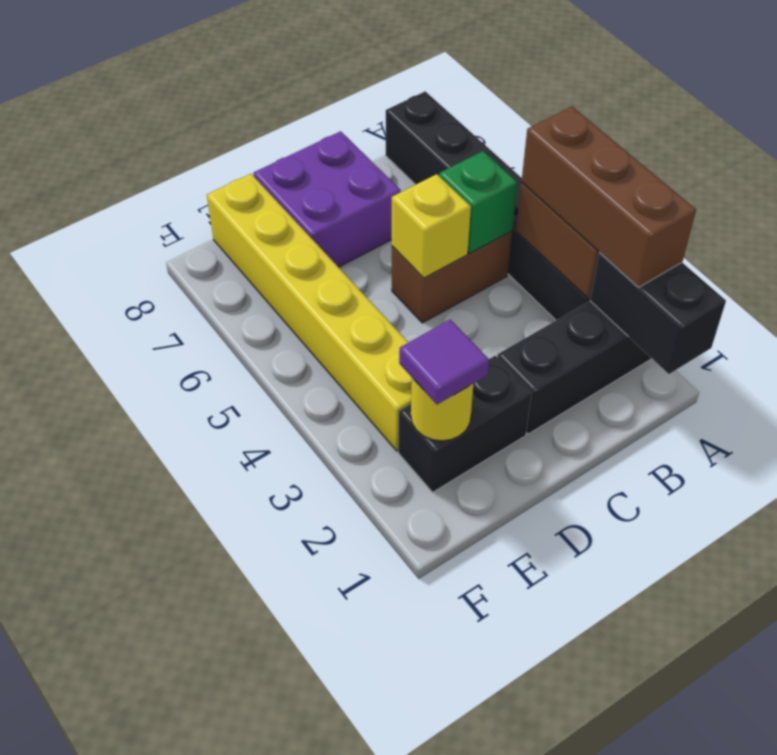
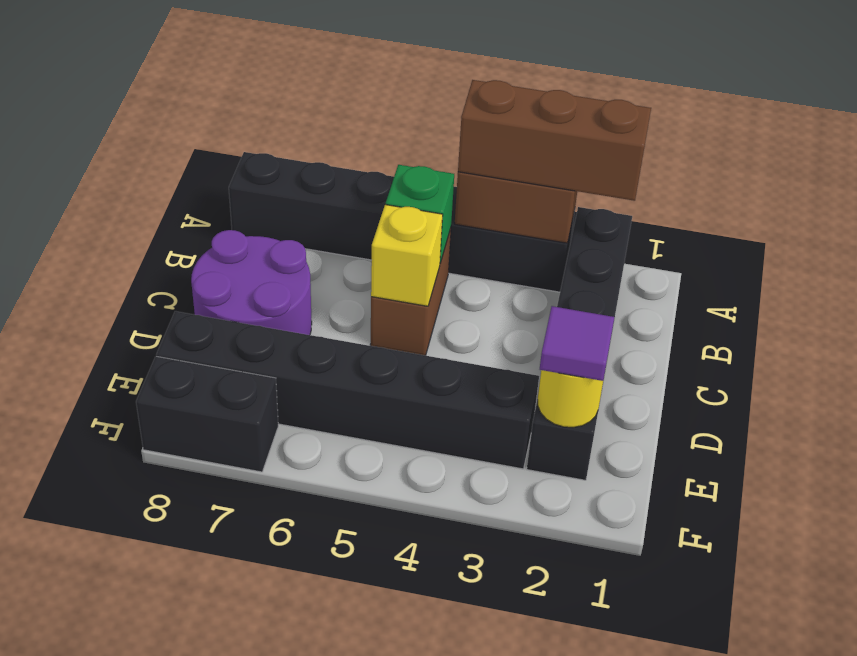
black brick A1:A2 level 2 -> black brick F7:F8 level 1
purple brick C7:D8 level 1 -> purple round brick C7:D8 level 1
yellow brick E3:E8 level 1 -> black brick E3:E8 level 1

